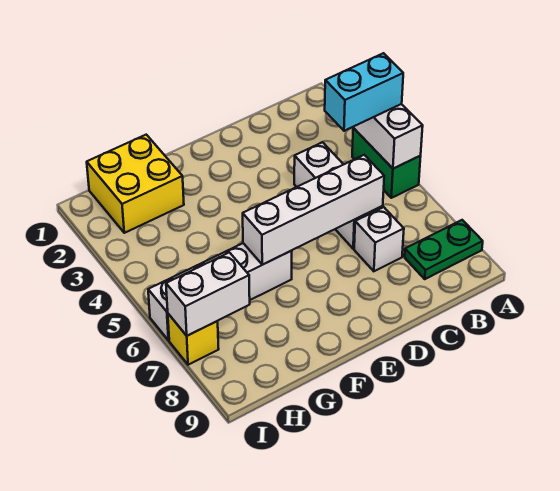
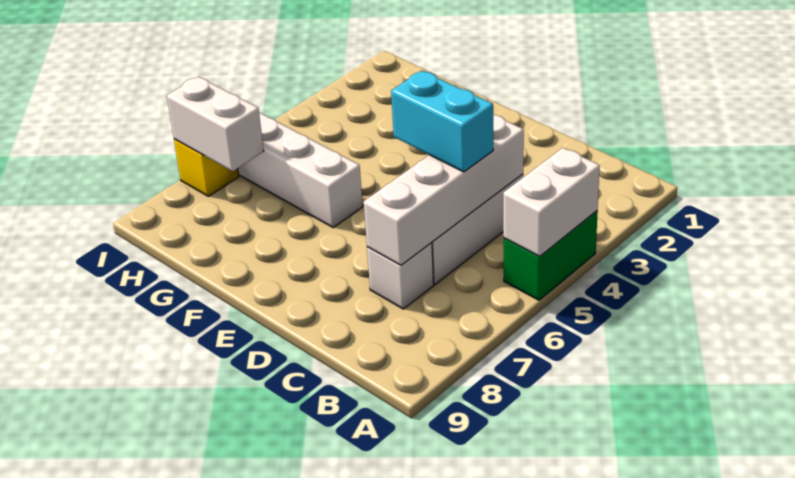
cyan brick A4:B4 level 3 -> cyan brick C5:D5 level 3
green plate A8:B8 level 1 -> none
white brick C6:F6 level 2 -> white brick C4:C7 level 2
yellow brick G1:H2 level 1 -> none

